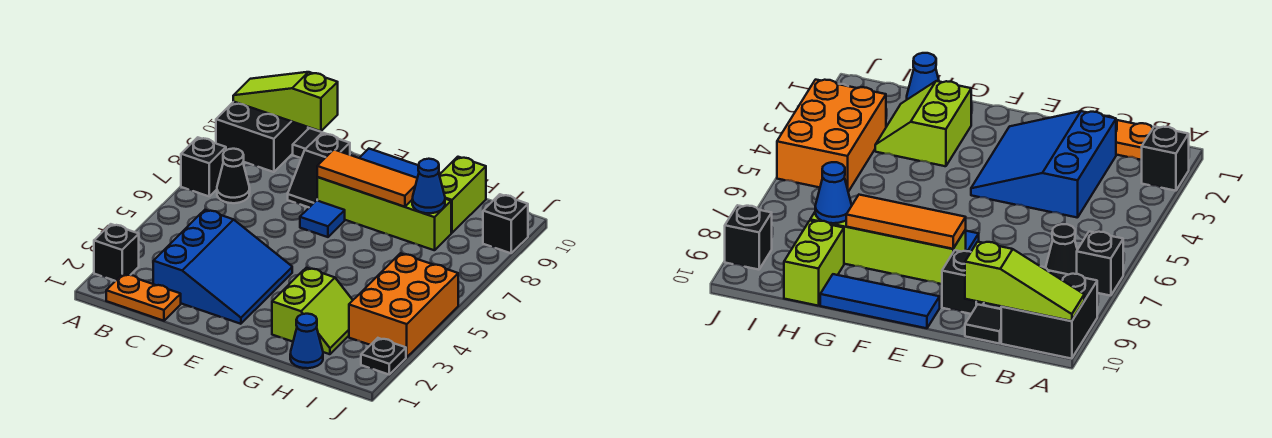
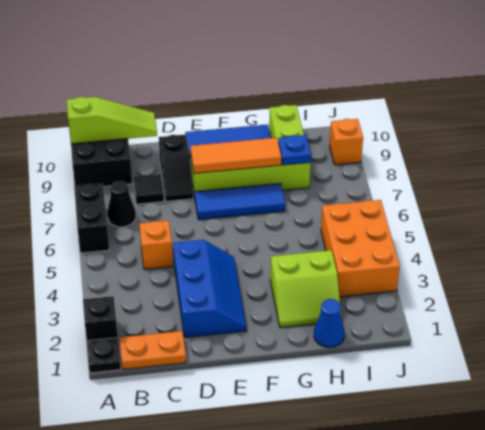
black brick A7 level 1 -> black brick A6:A7 level 1
lime slope A10:C10 level 2 top C -> lime slope A10:C10 level 2 top A
blue slope C2:E4 level 1 top C -> blue slope D2:E4 level 1 top D
none -> orange brick C5 level 1
black tile C10 level 1 -> black tile C8 level 1
blue tile E7 level 1 -> blue tile E7:G7 level 1
lime slope G2:H3 level 1 top G -> lime slope G2:H3 level 1 top 3
blue cone H8 level 2 -> blue plate H8 level 2
black plate J2 level 1 -> black plate A1 level 1
black brick J9 level 1 -> orange brick J9 level 1

